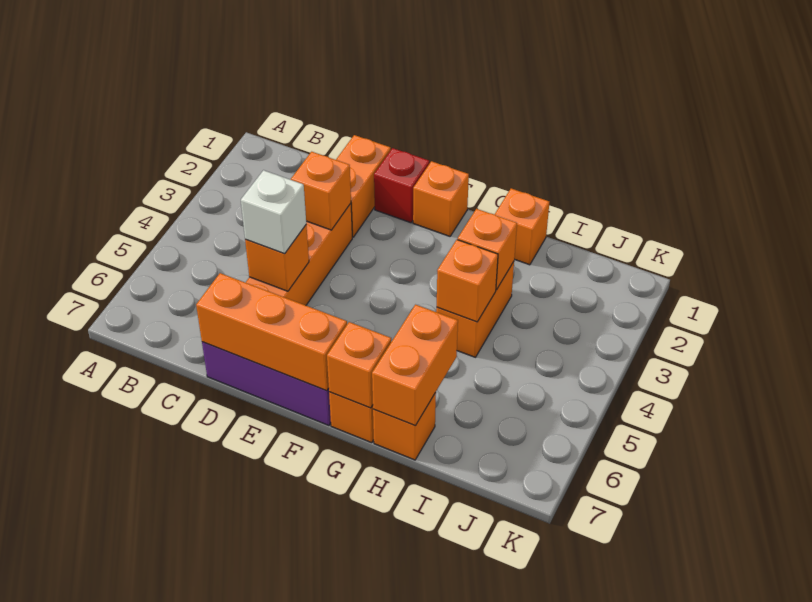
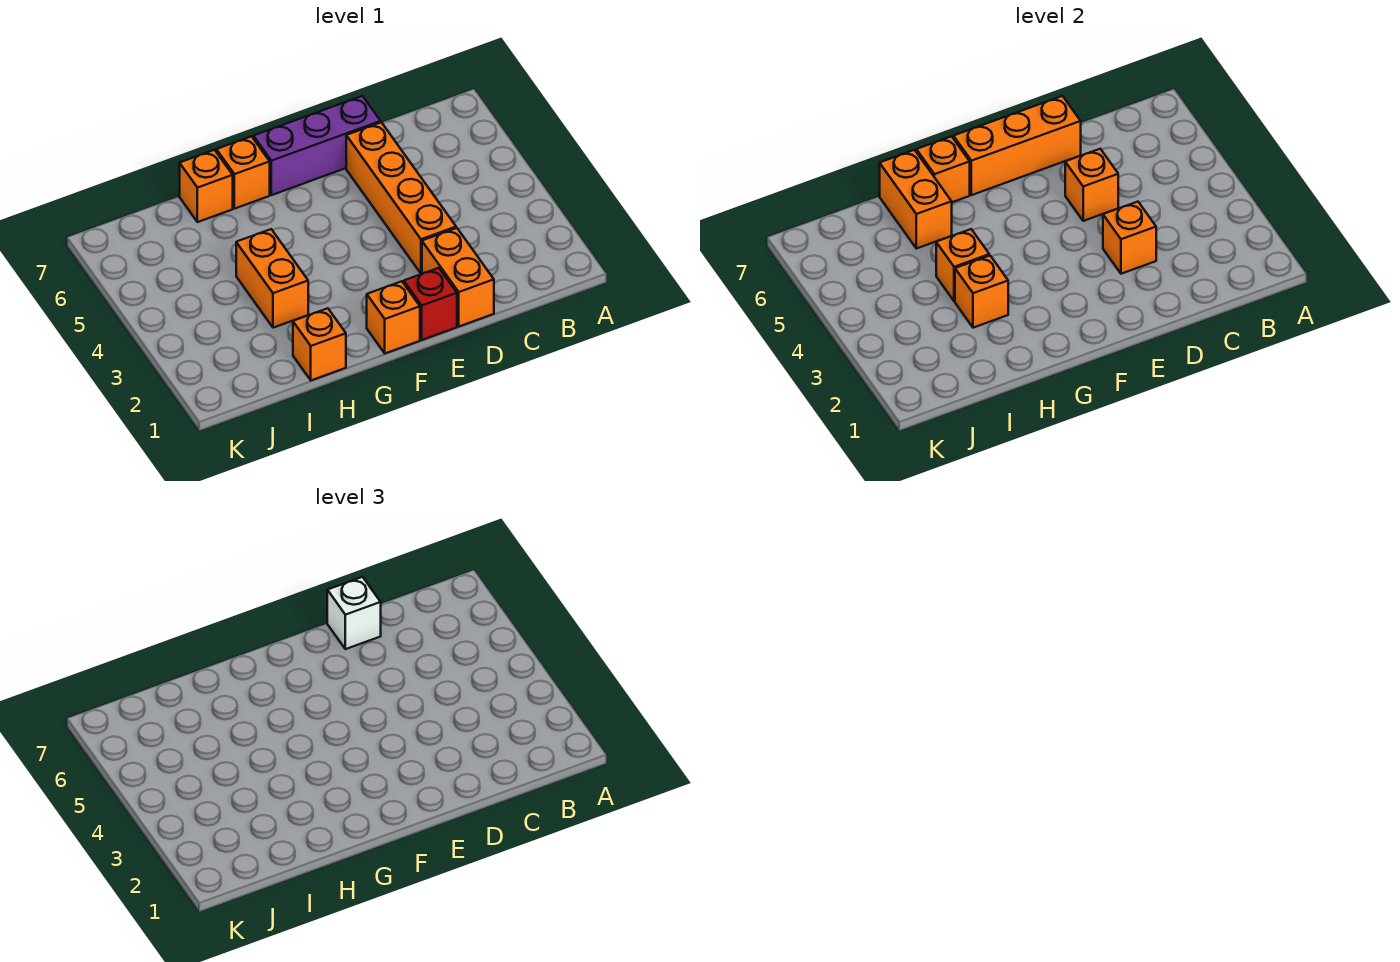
white brick D5 level 3 -> white brick D7 level 3

